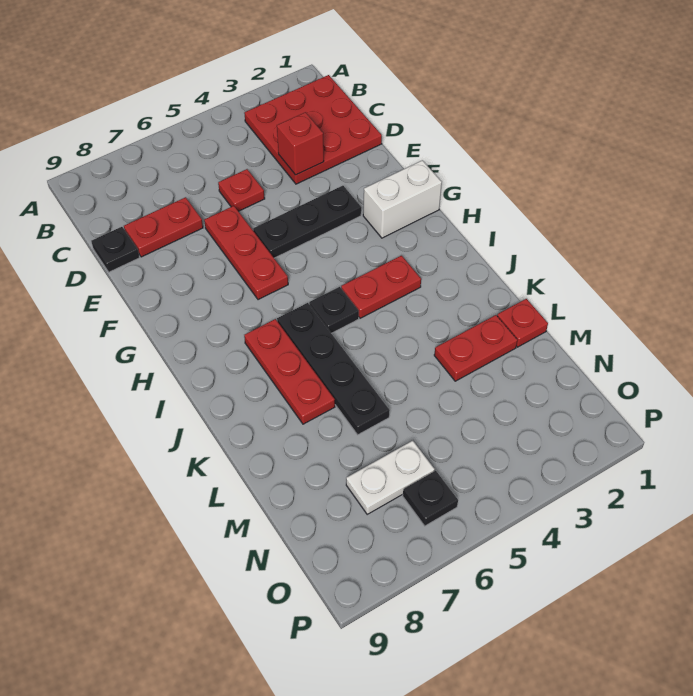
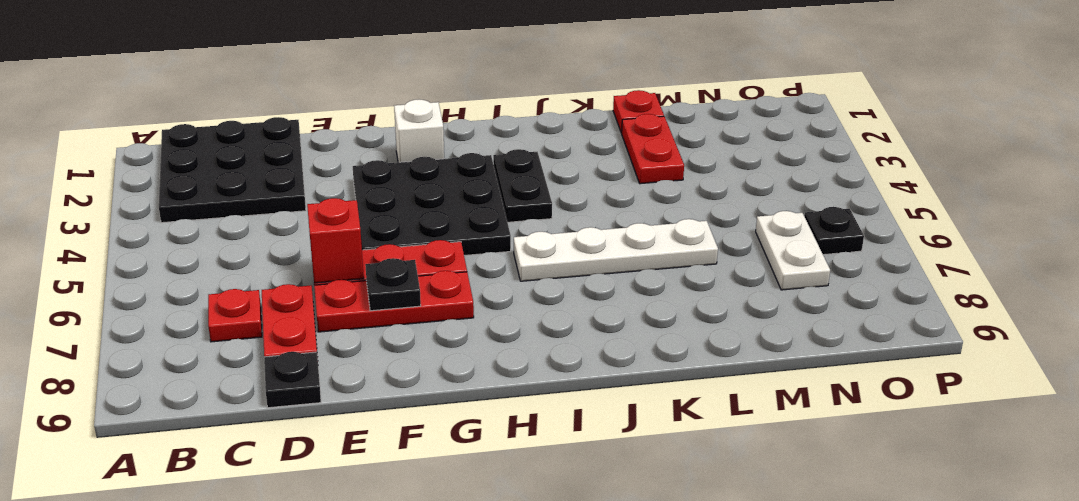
red plate B1:D3 level 1 -> black plate B1:D3 level 1
red brick D3 level 2 -> red brick E6 level 2
red plate D5 level 1 -> red plate C7 level 1
black plate F3:F5 level 1 -> black plate F3:H5 level 1
white brick G1:G2 level 1 -> white brick G2 level 1
red plate I3:I4 level 1 -> black plate I3:I4 level 1
black plate I5 level 1 -> black plate F7 level 2
black plate I6:L6 level 1 -> white plate I6:L6 level 1
red plate I7:K7 level 1 -> red plate E7:G7 level 1

